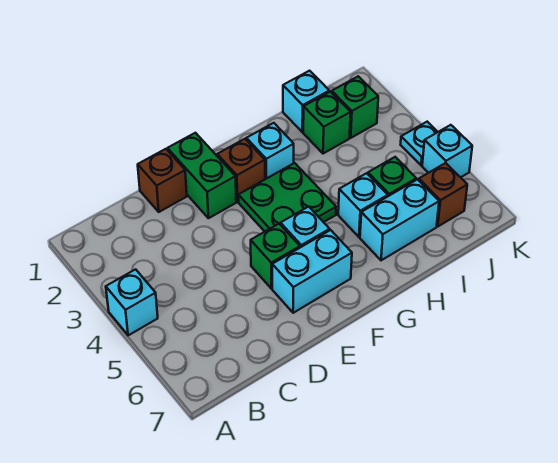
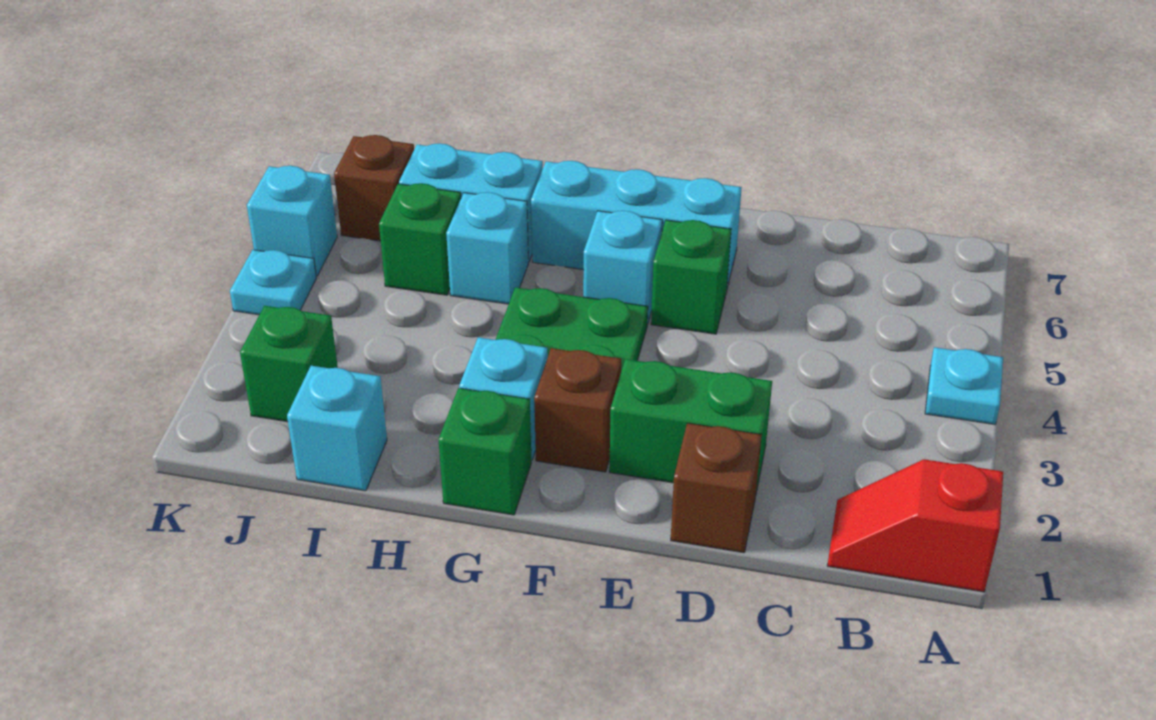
none -> red slope A1:B1 level 1 top A
cyan brick A4 level 1 -> cyan plate A4 level 1
green brick E1:E2 level 1 -> green brick D2:E2 level 1
cyan brick E6:F6 level 1 -> cyan brick E6:G6 level 1
green brick I2 level 1 -> green brick G1 level 1

